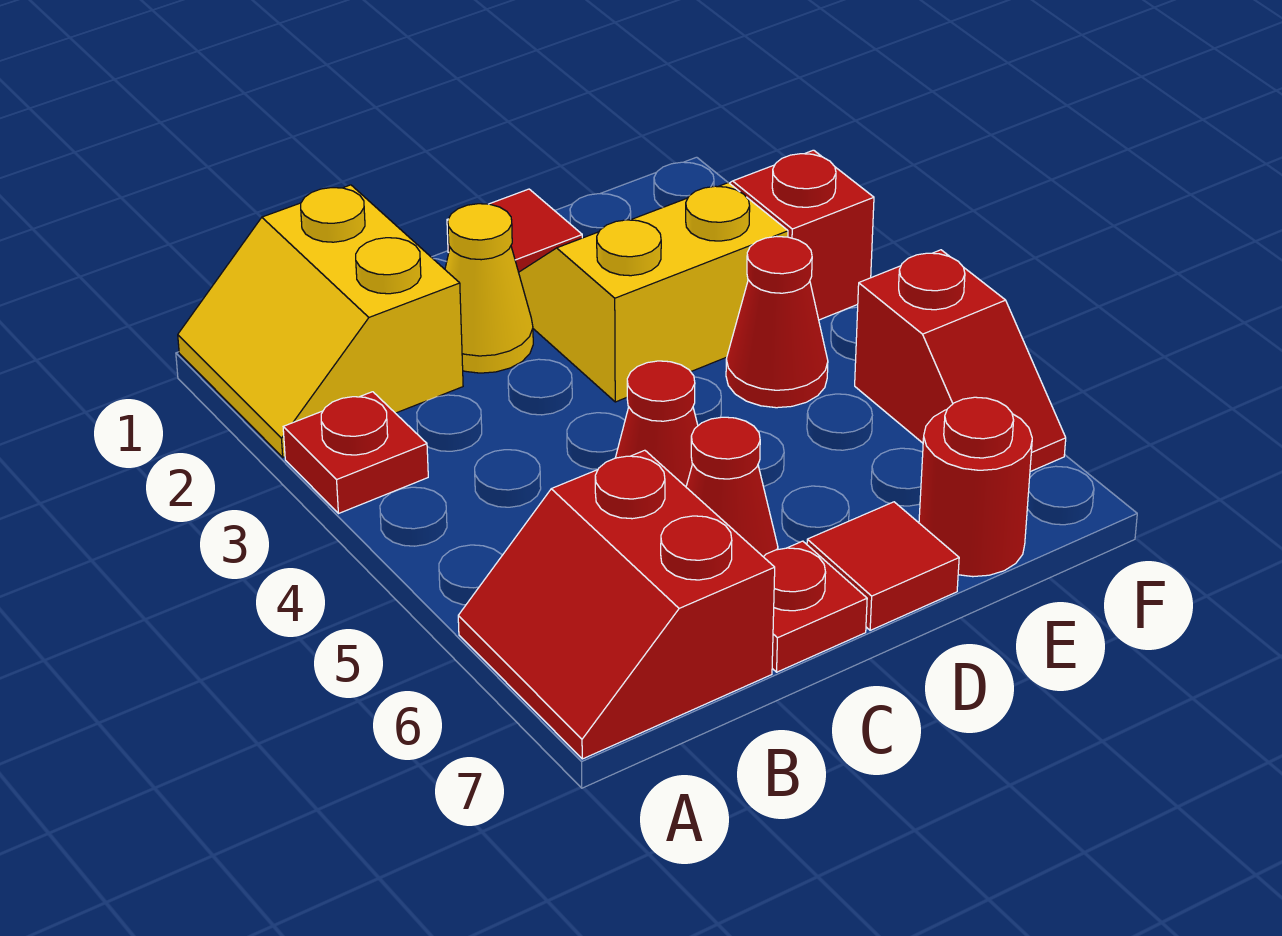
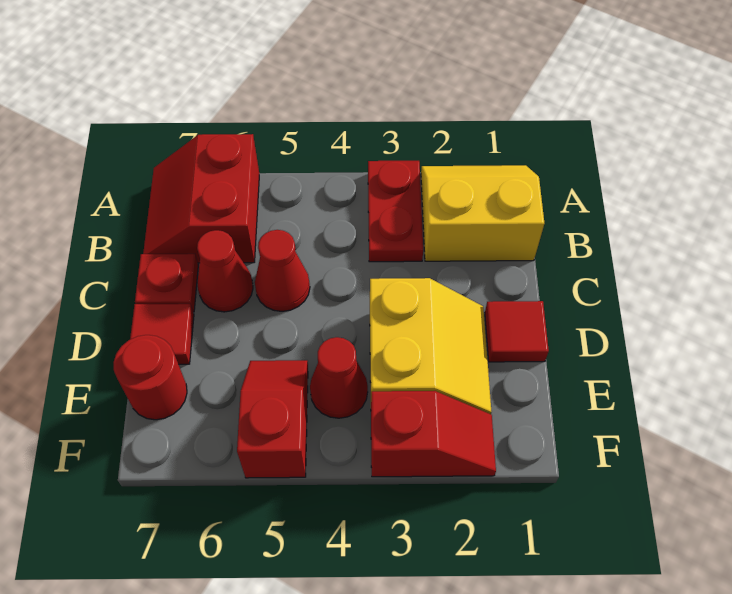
red plate A3 level 1 -> red plate A3:B3 level 1
red slope A6:B7 level 1 top B -> red slope A6:B7 level 1 top 6
yellow cone C2 level 1 -> none
red slope F5:F6 level 1 top 5 -> red slope E5:F5 level 1 top F

